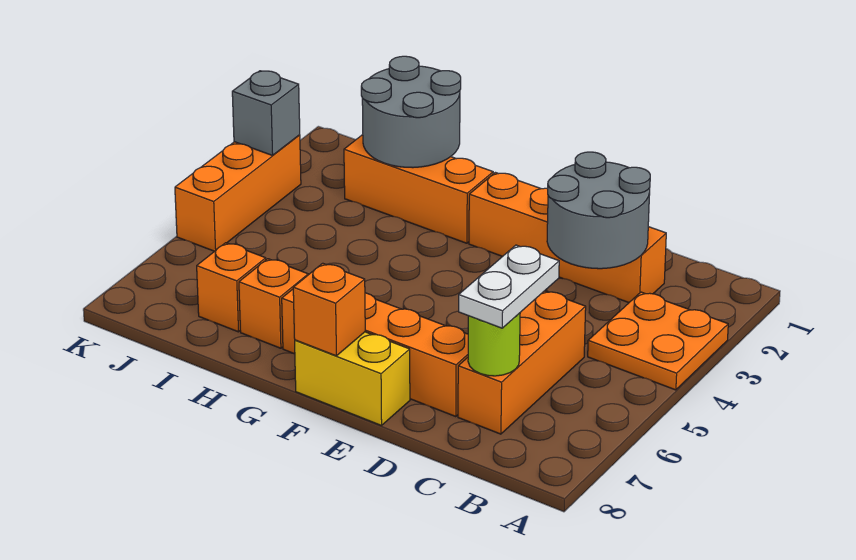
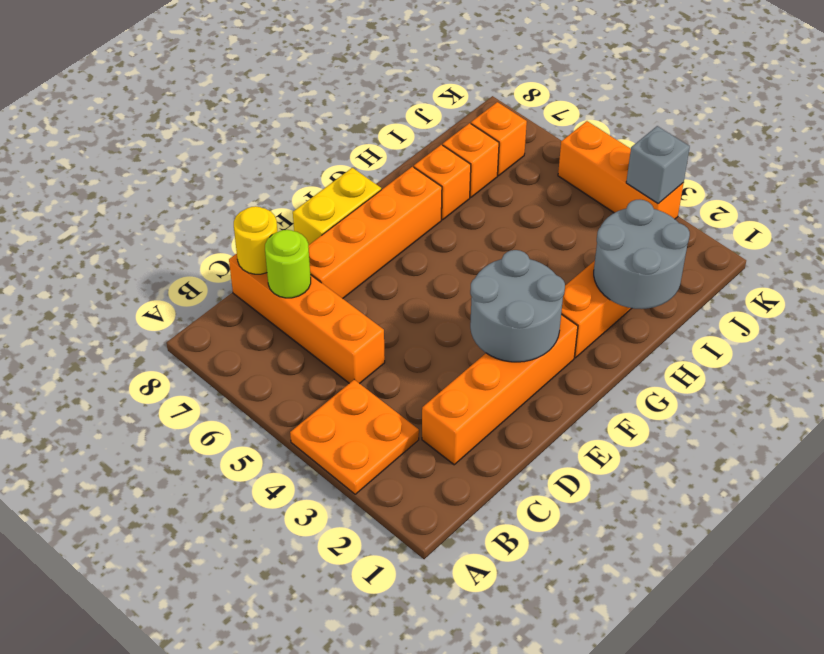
grey round brick C2:D3 level 2 -> grey round brick E2:F3 level 2
orange brick C5:C7 level 1 -> orange brick C5:C8 level 1
white plate C6:C7 level 3 -> none
none -> yellow round brick C8 level 2
orange brick F8 level 2 -> orange brick J7 level 1

